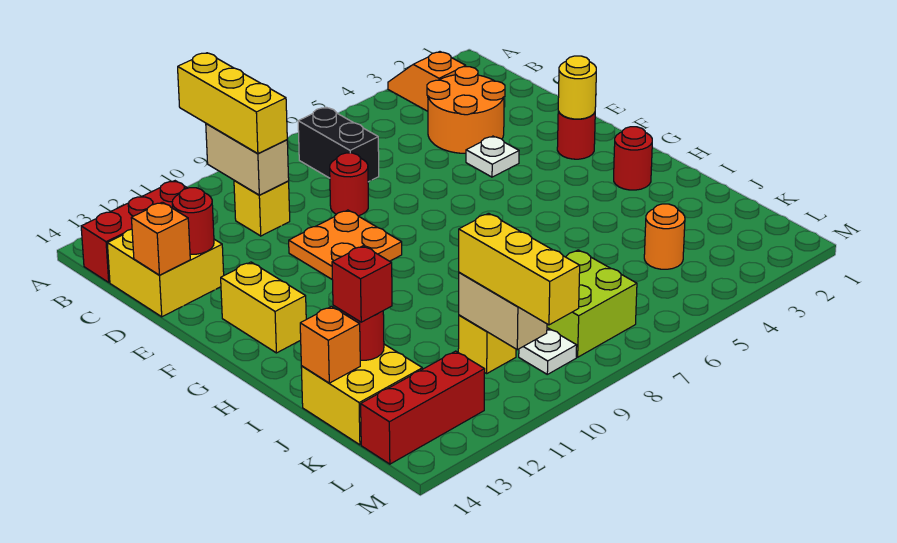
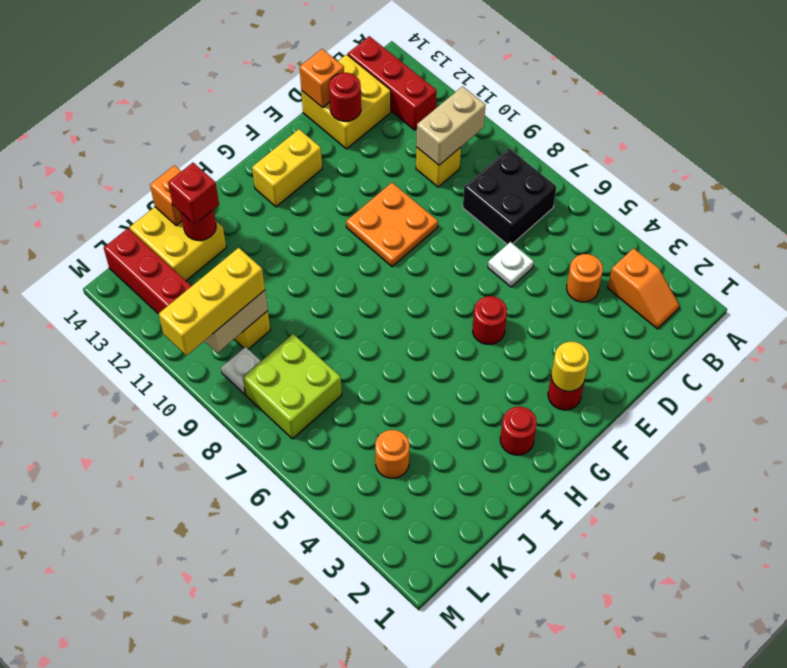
orange slope A3:B3 level 1 top B -> orange slope B2:B3 level 1 top 3
yellow brick A10:C10 level 3 -> none
black brick B7:C7 level 1 -> black brick B7:C8 level 1
orange round brick C3:D4 level 1 -> orange round brick C4 level 1
red round brick D8 level 1 -> red round brick F5 level 1
white plate E4 level 1 -> white plate D6 level 1

